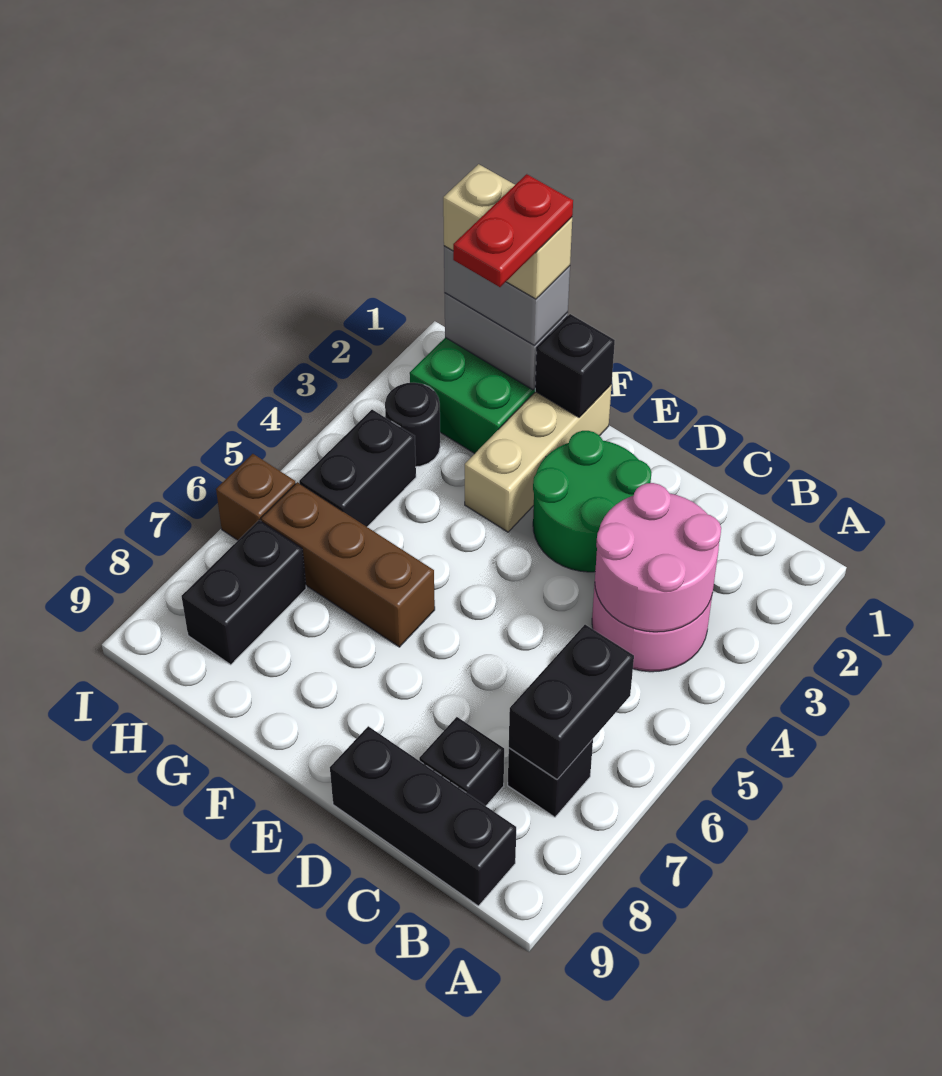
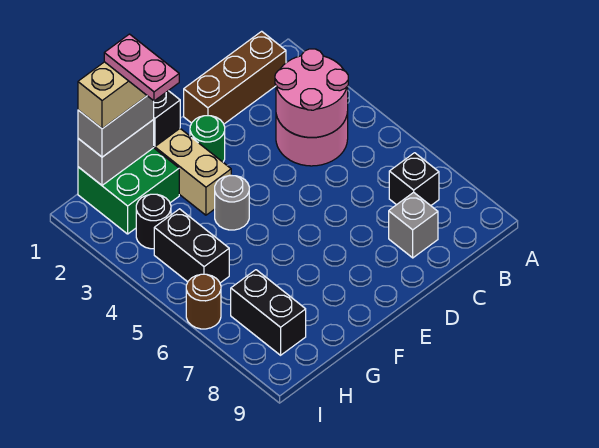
black brick B6:B7 level 2 -> none
black brick B9:D9 level 1 -> none
black brick C8 level 1 -> grey brick C8 level 1
green round brick D2:E3 level 1 -> green round brick E2 level 1
none -> grey round brick F4 level 1
brown brick F6:H6 level 1 -> brown brick B1:D1 level 1
red plate G1:G2 level 5 -> pink plate G1:G2 level 5
brown brick I6 level 1 -> brown round brick I6 level 1

